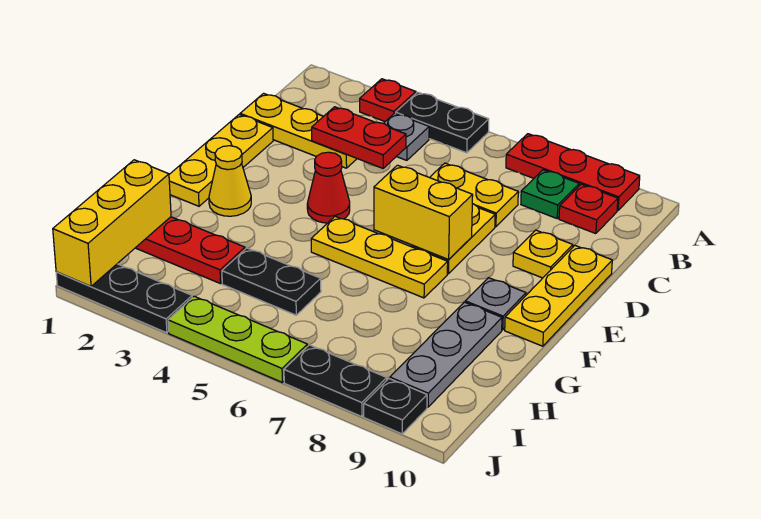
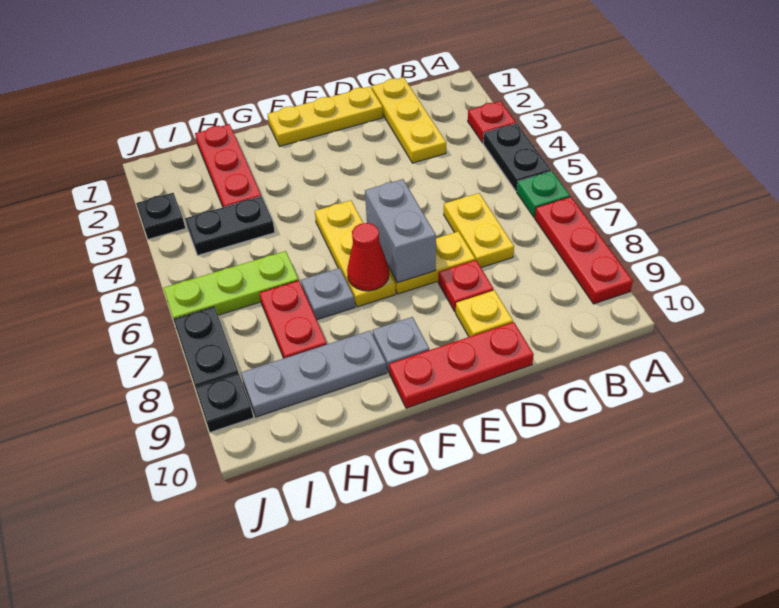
grey plate B4 level 1 -> grey plate G7 level 1
green plate B8 level 1 -> green plate A6 level 1
red plate B9 level 1 -> red plate D8 level 1
red plate C3:C4 level 2 -> red plate H7:H8 level 1
yellow plate D10:F10 level 1 -> red plate D10:F10 level 1
red cone E4 level 1 -> red cone F7 level 2
yellow brick E6:E7 level 2 -> grey brick E6:E7 level 2
yellow cone F2 level 1 -> none
yellow brick H1:J1 level 2 -> none
black plate H4:H5 level 1 -> black plate H4:I4 level 1
black plate J1:J3 level 1 -> black plate J3 level 1
lime plate J4:J6 level 1 -> lime plate H6:J6 level 1

